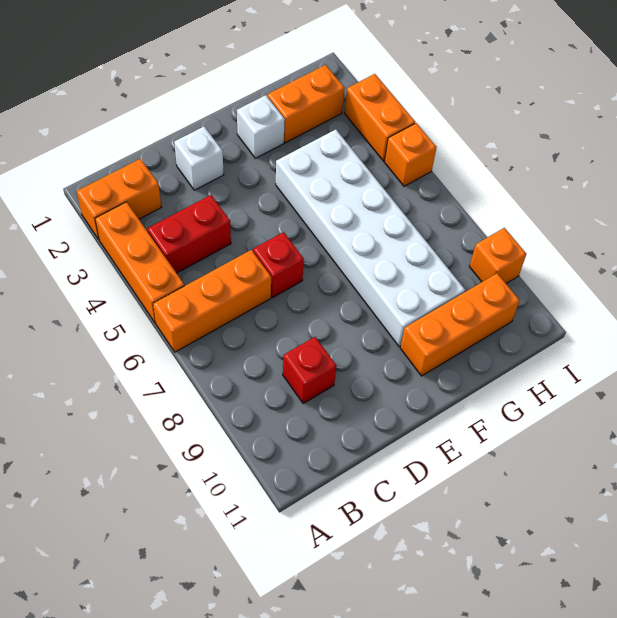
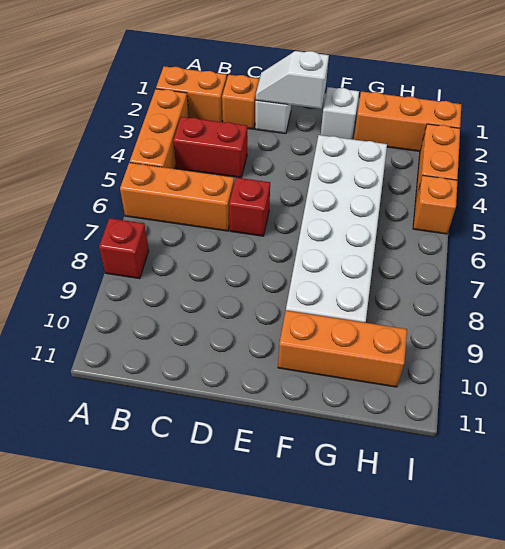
red brick C9 level 1 -> red brick A8 level 1
none -> white slope D2:E2 level 2 top E
orange brick G2:H2 level 1 -> orange brick G2:I2 level 1
orange brick I9 level 1 -> orange brick C2 level 1

